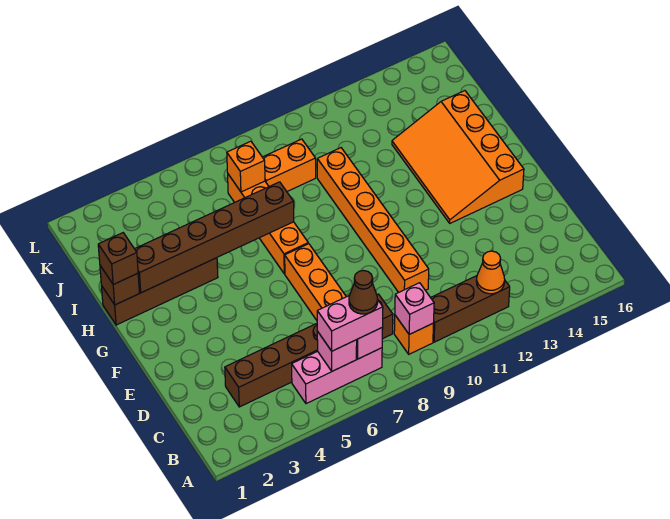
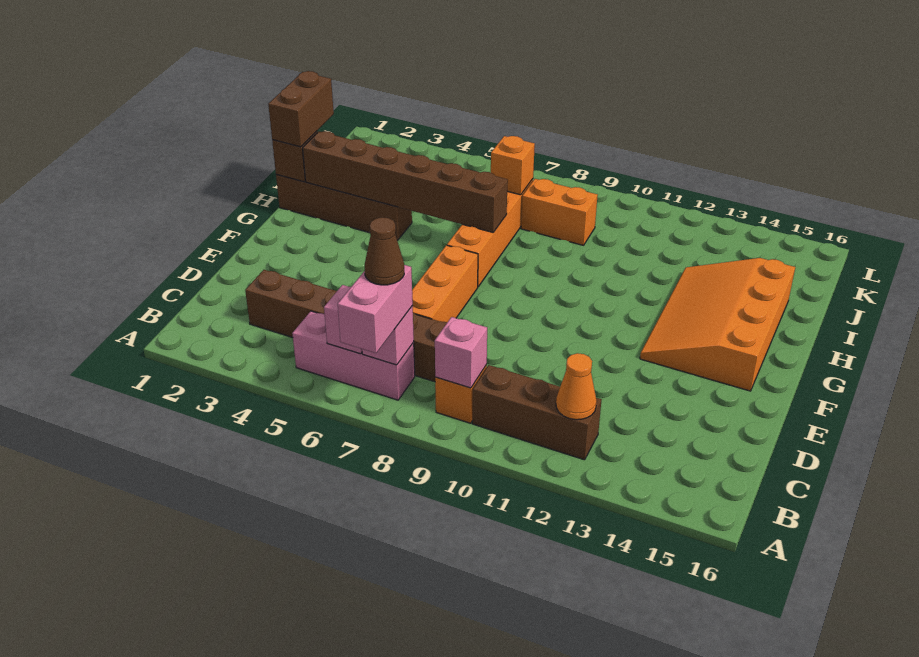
pink brick B6:B7 level 3 -> pink brick A7:B7 level 3
orange brick D10:I10 level 1 -> none
brown brick H1 level 3 -> brown brick H1:I1 level 3

